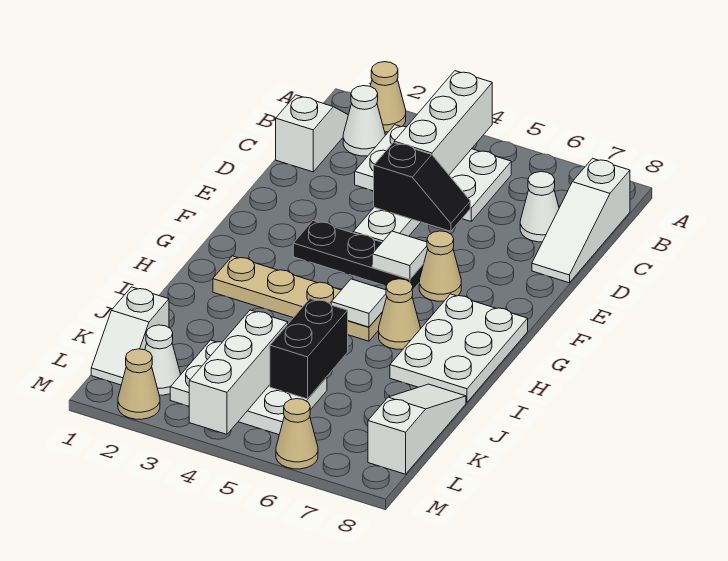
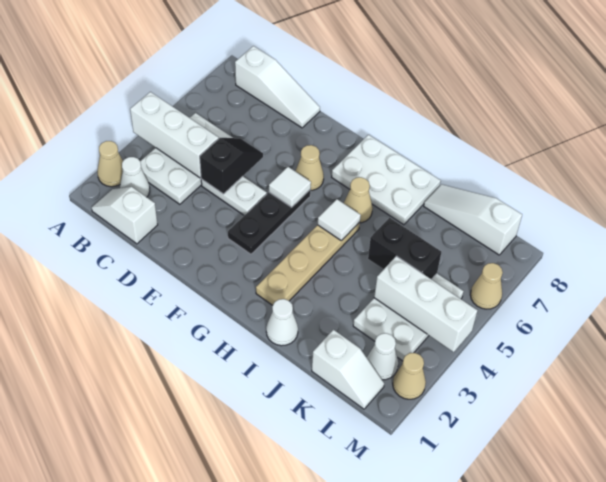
white cone C7 level 1 -> white cone I1 level 1

